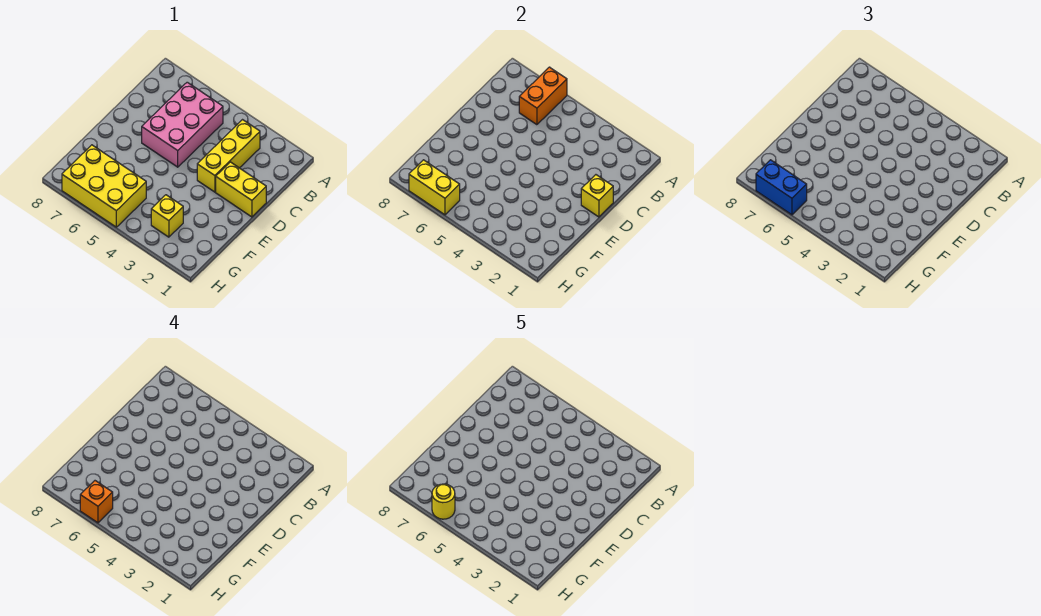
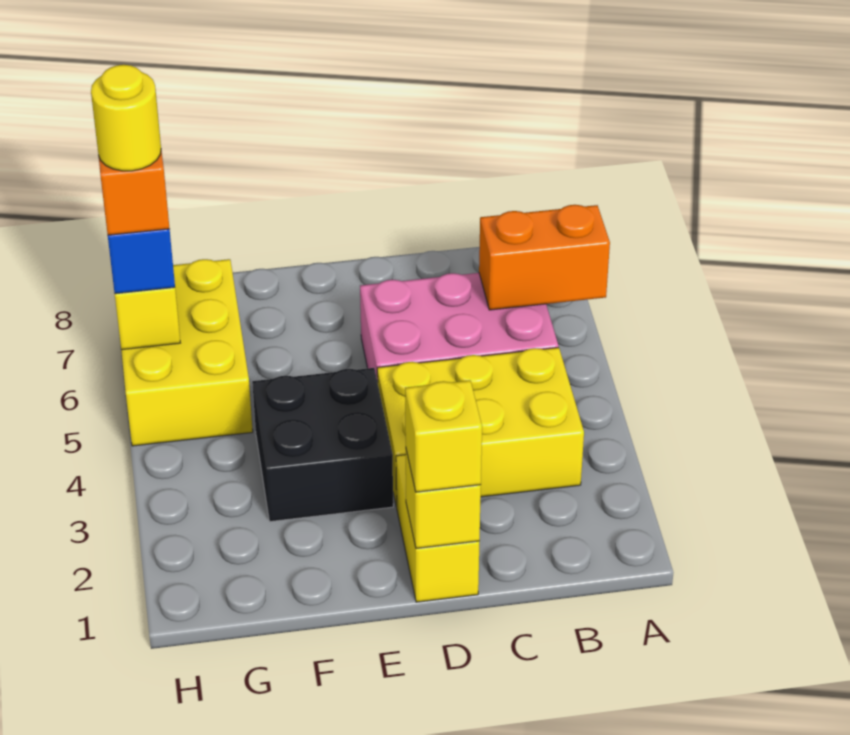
yellow brick B3:D3 level 1 -> yellow brick B3:D4 level 1
none -> black brick E3:F4 level 1
yellow brick G3 level 1 -> yellow brick D1 level 3

